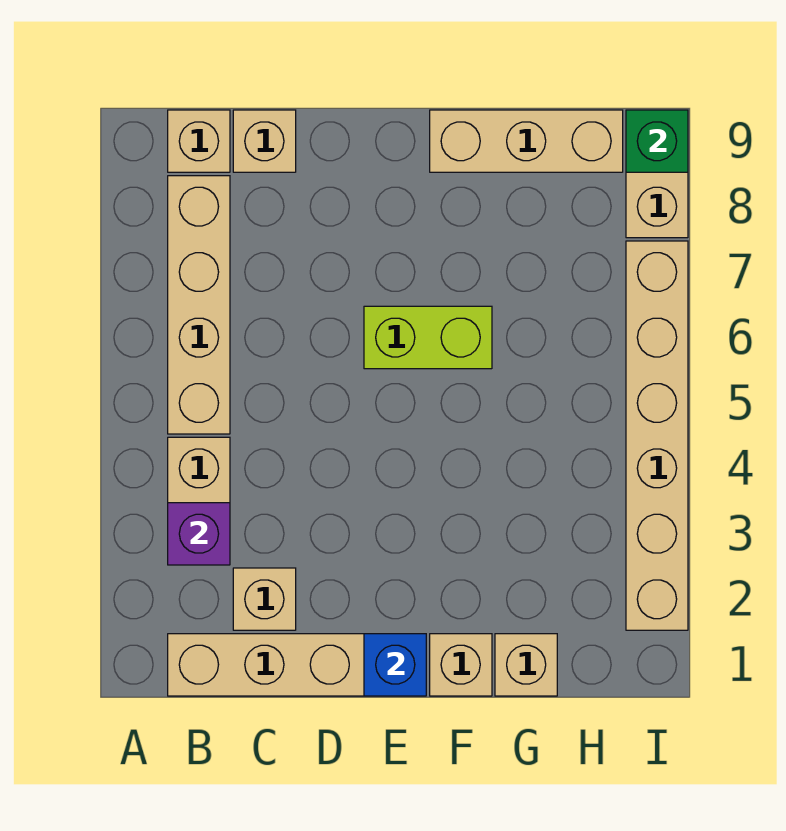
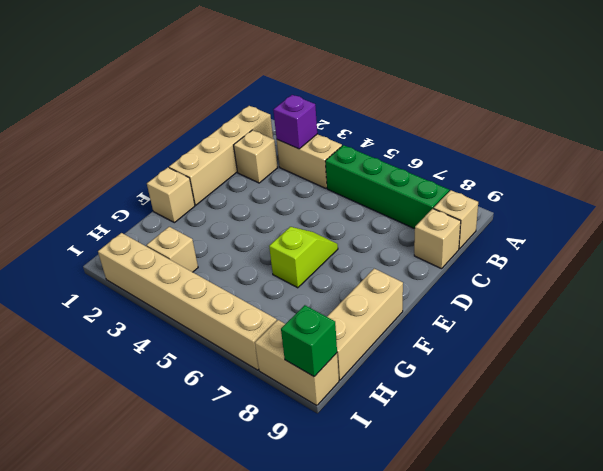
tan brick B5:B8 level 1 -> green brick B5:B8 level 1
blue brick E1 level 2 -> none
lime brick E6:F6 level 1 -> lime slope E6:F6 level 1 top F
tan brick G1 level 1 -> tan brick H3 level 1

